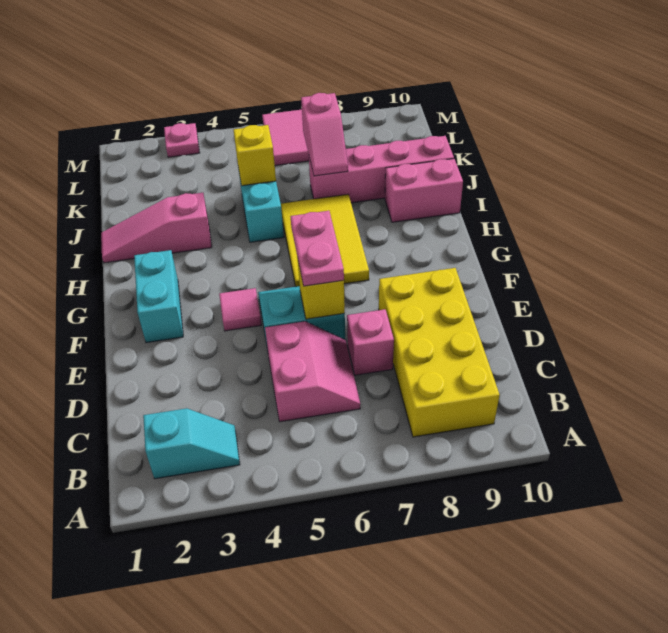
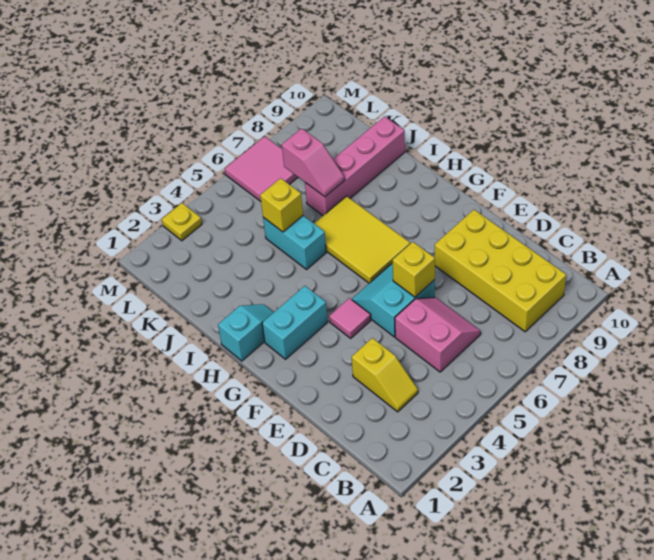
cyan slope B2:B3 level 1 top 2 -> cyan slope H1:H2 level 1 top 1
none -> yellow slope C3:D3 level 1 top D
pink brick D7 level 1 -> none
pink plate E6:F6 level 3 -> none
cyan brick F2:G2 level 1 -> cyan brick G2:G3 level 1
pink slope I1:I3 level 1 top 3 -> none
pink brick I9:I10 level 1 -> none
pink plate M3 level 1 -> yellow plate M3 level 1

